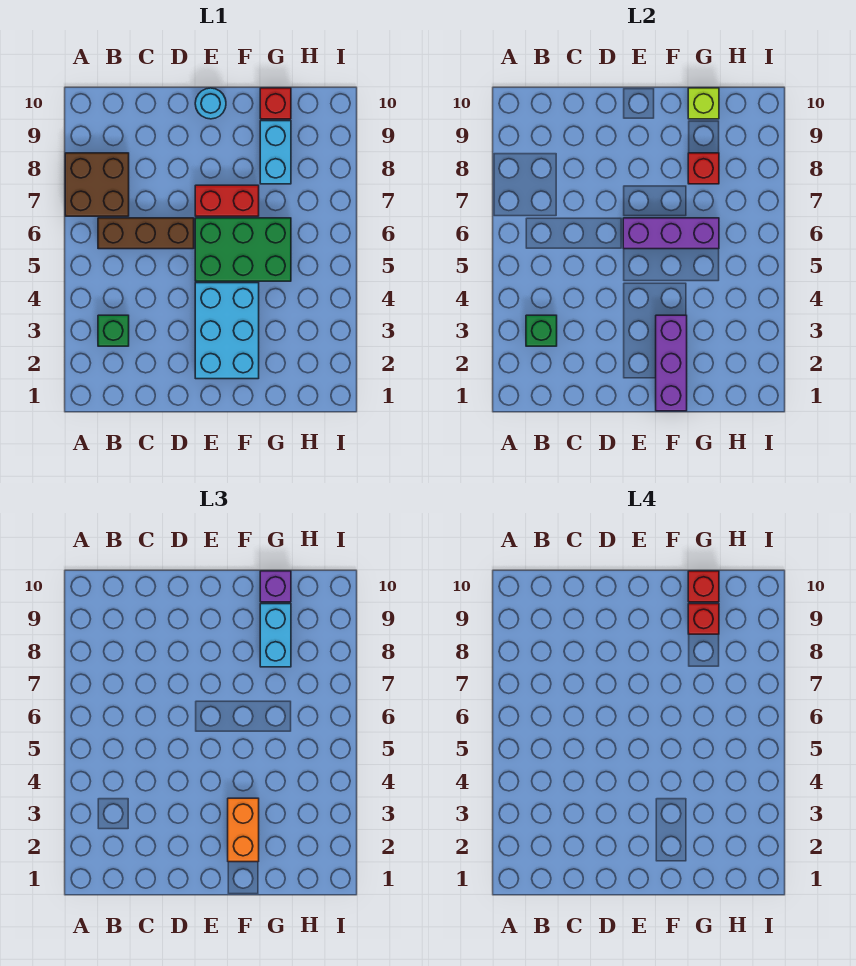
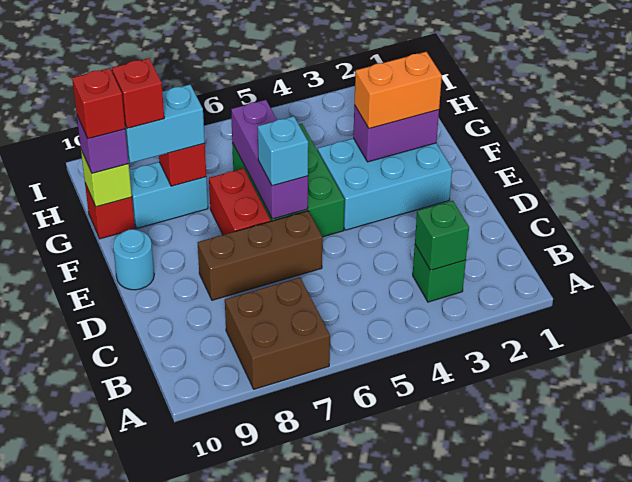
brown brick B6:D6 level 1 -> brown brick D6:D8 level 1
none -> cyan brick E6 level 3
purple brick F1:F3 level 2 -> purple brick F2:F3 level 2

